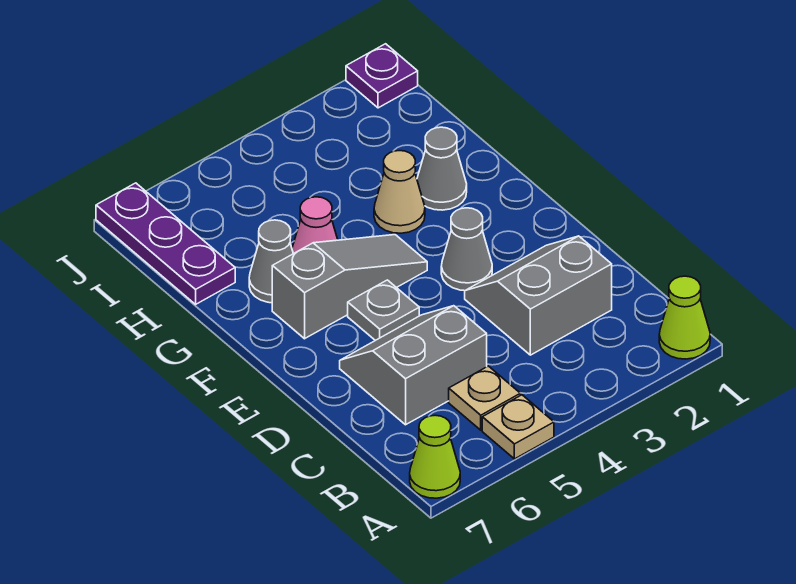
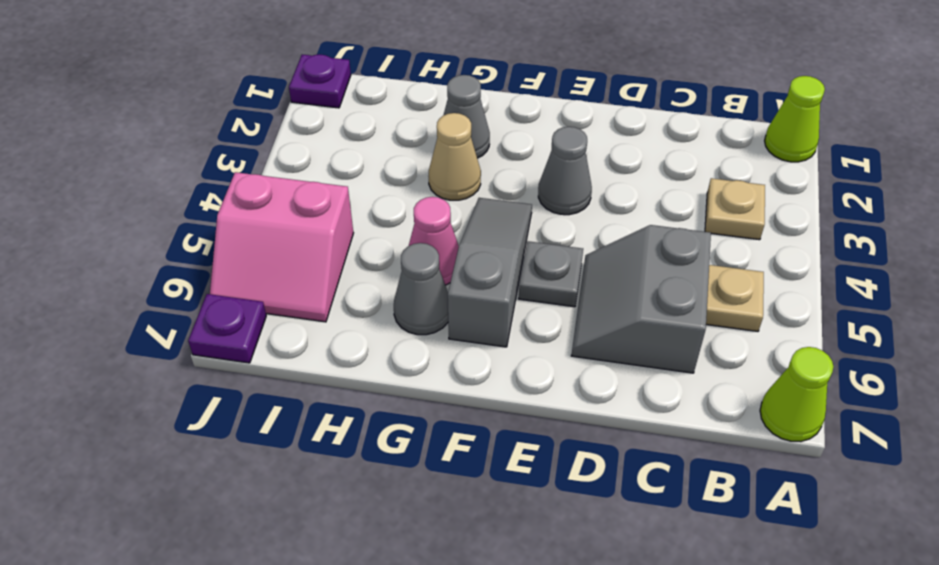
tan plate A5 level 1 -> tan plate B3 level 1
grey slope C2:D3 level 1 top C -> none
purple plate H7:J7 level 1 -> purple plate J7 level 1
none -> pink slope I5:J6 level 1 top 5

